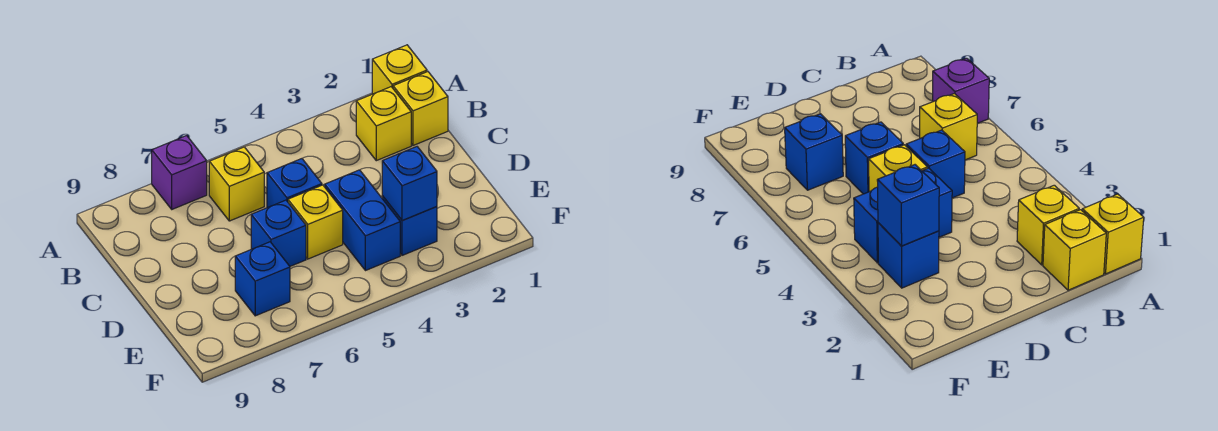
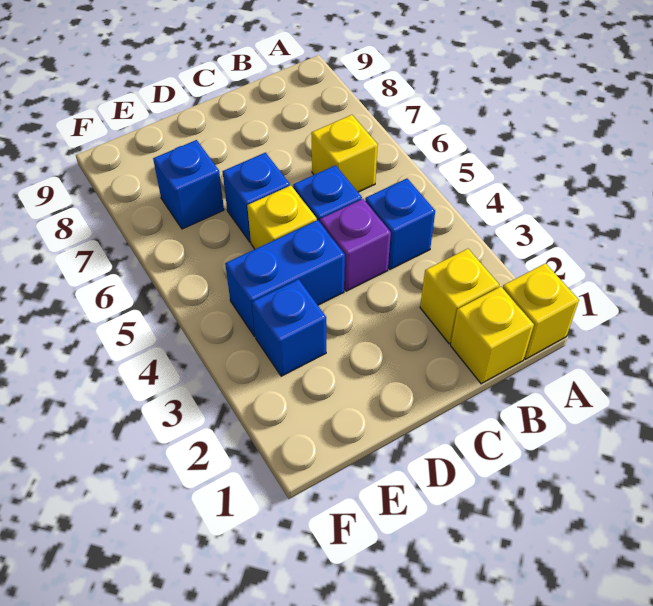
purple brick A7 level 1 -> purple brick C4 level 1
blue brick E3 level 2 -> blue brick B4 level 1

